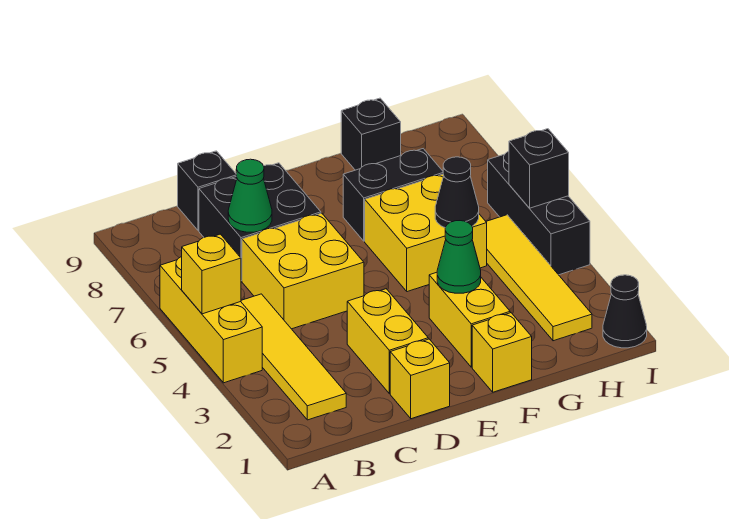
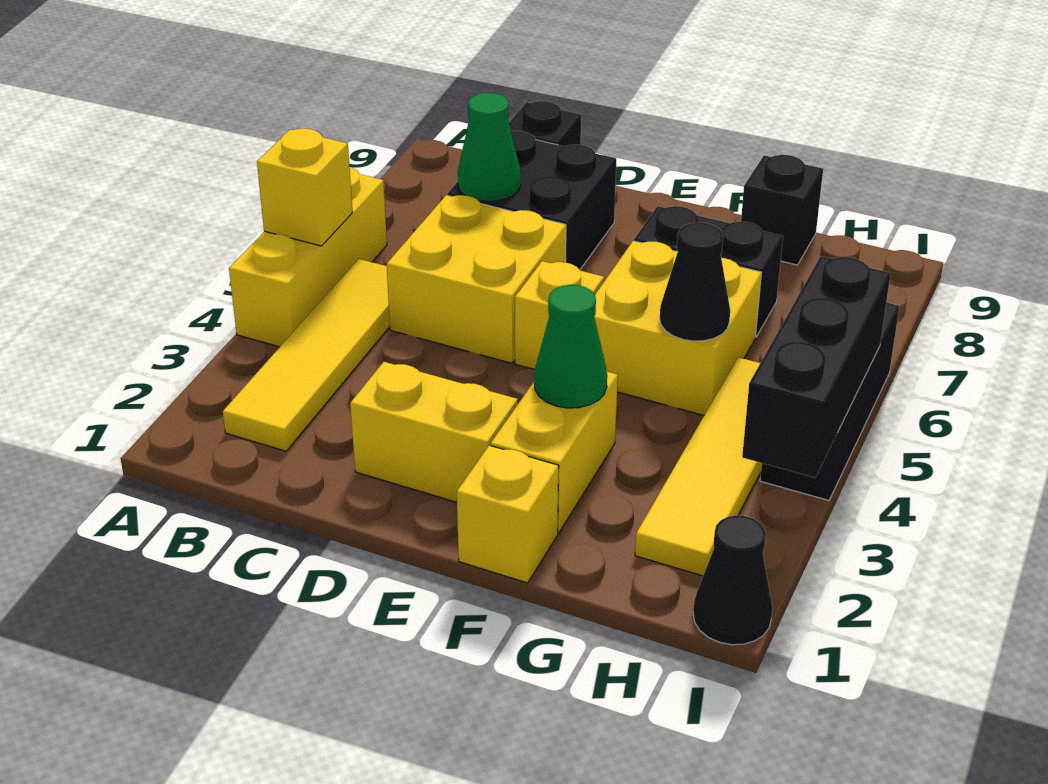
yellow brick D1 level 1 -> yellow brick E5 level 1
yellow brick D2:D3 level 1 -> yellow brick D2:E2 level 1
black brick I5 level 2 -> black brick I3:I5 level 2

